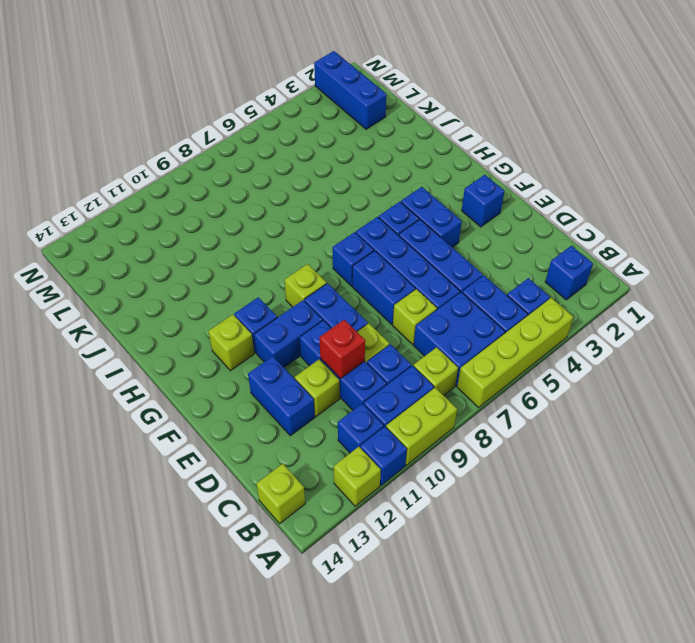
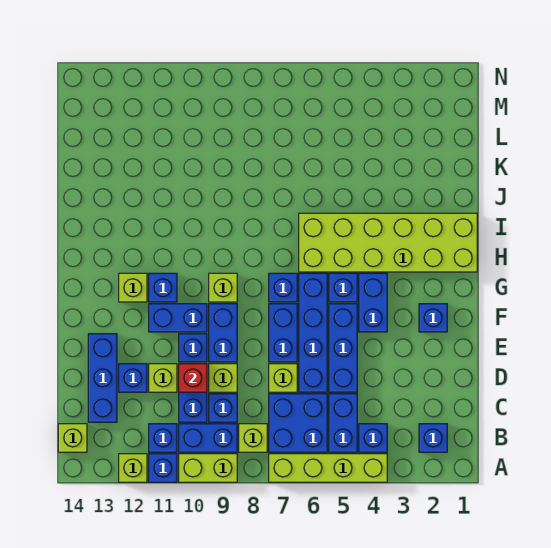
blue brick D12:E12 level 1 -> blue brick D12 level 1
none -> lime brick H1:I6 level 1
blue brick L2:N2 level 1 -> blue brick C13:E13 level 1

